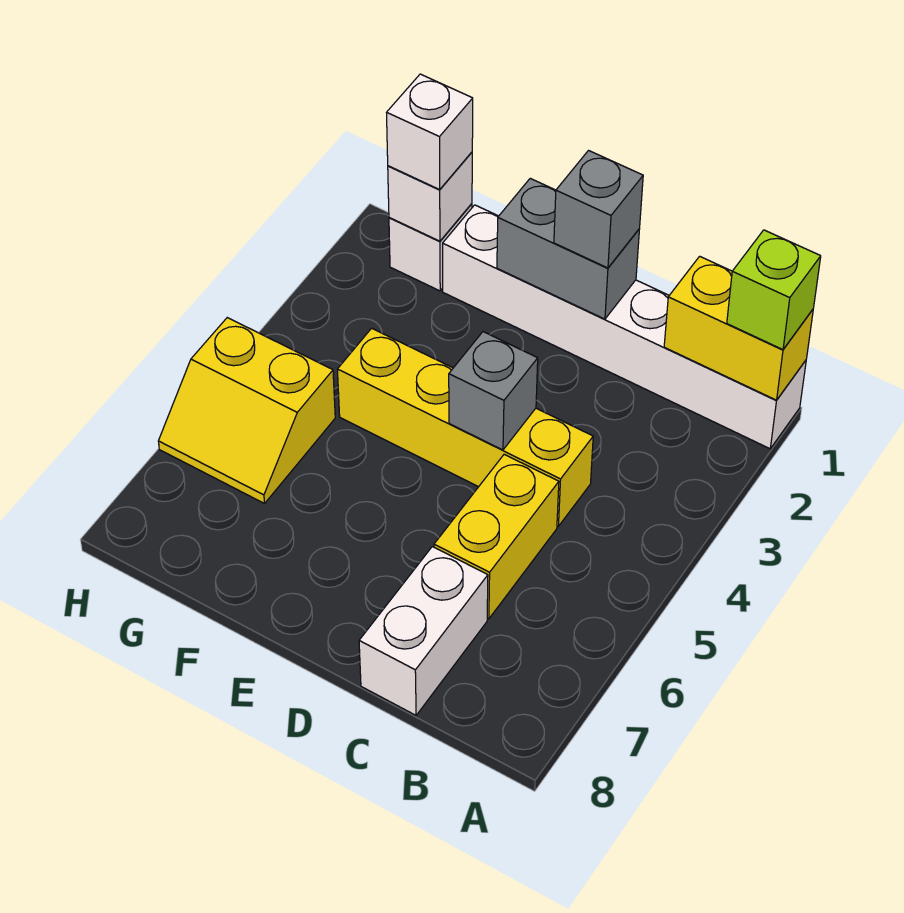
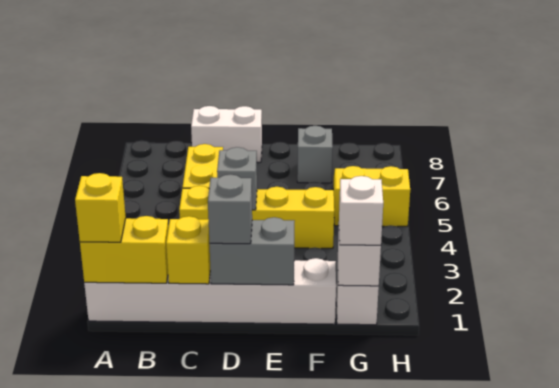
lime brick A1 level 3 -> yellow brick A1 level 3
none -> yellow brick C1 level 2
white brick C7:C8 level 1 -> white brick C8:D8 level 1
none -> grey brick F7 level 1

